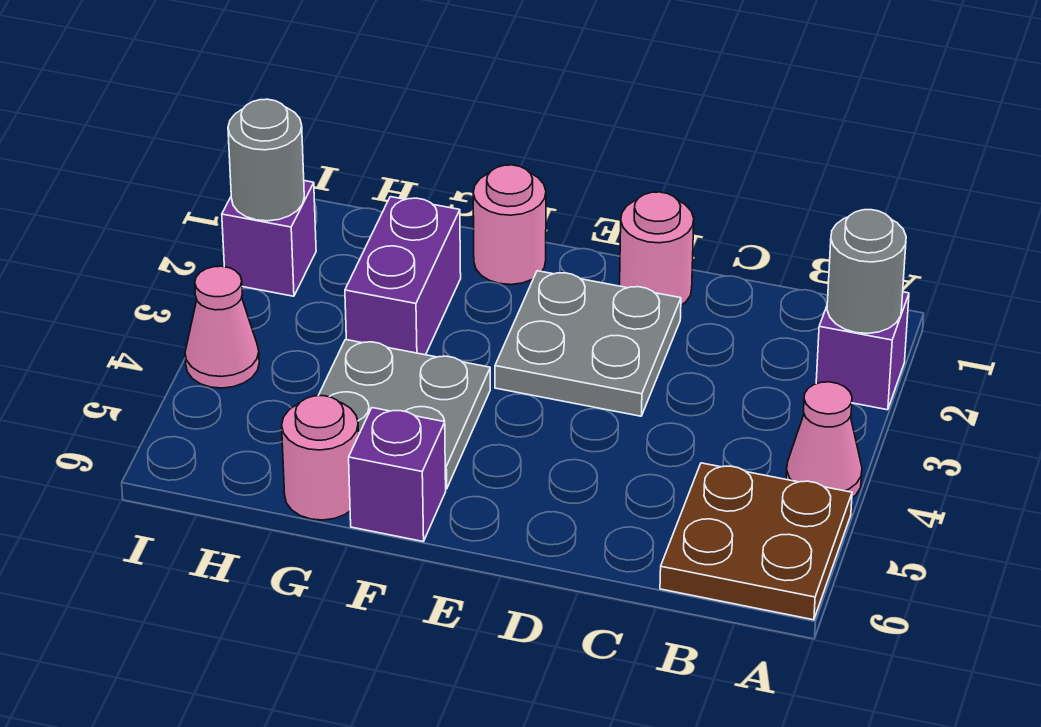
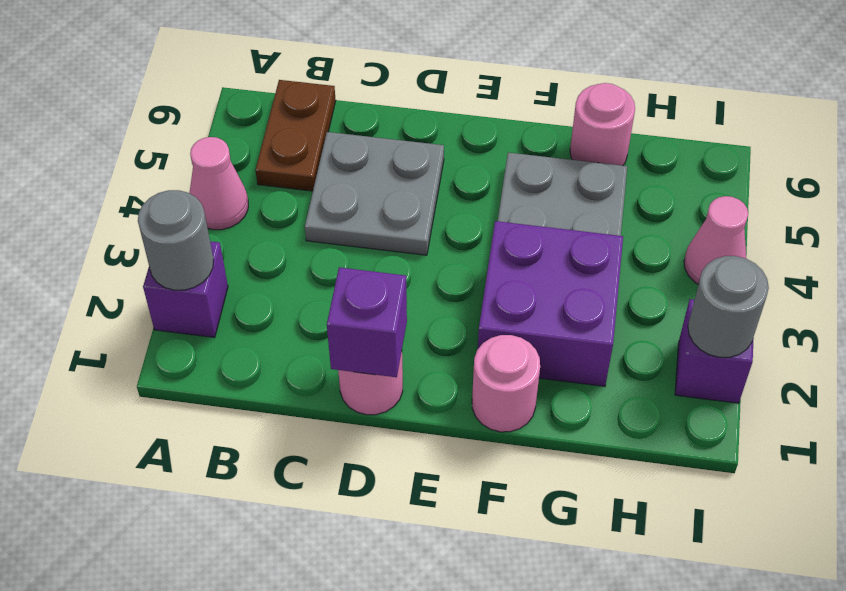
brown plate A5:B6 level 1 -> brown plate B5:B6 level 1
grey plate D2:E3 level 1 -> grey plate C4:D5 level 1
purple brick F6 level 1 -> purple brick D1 level 2
purple brick G2:G3 level 1 -> purple brick F2:G3 level 1

